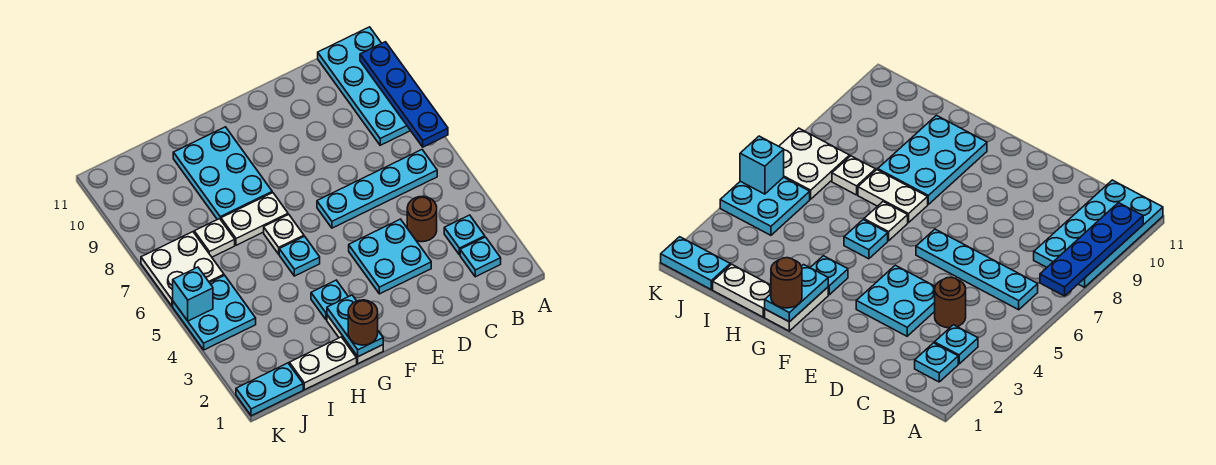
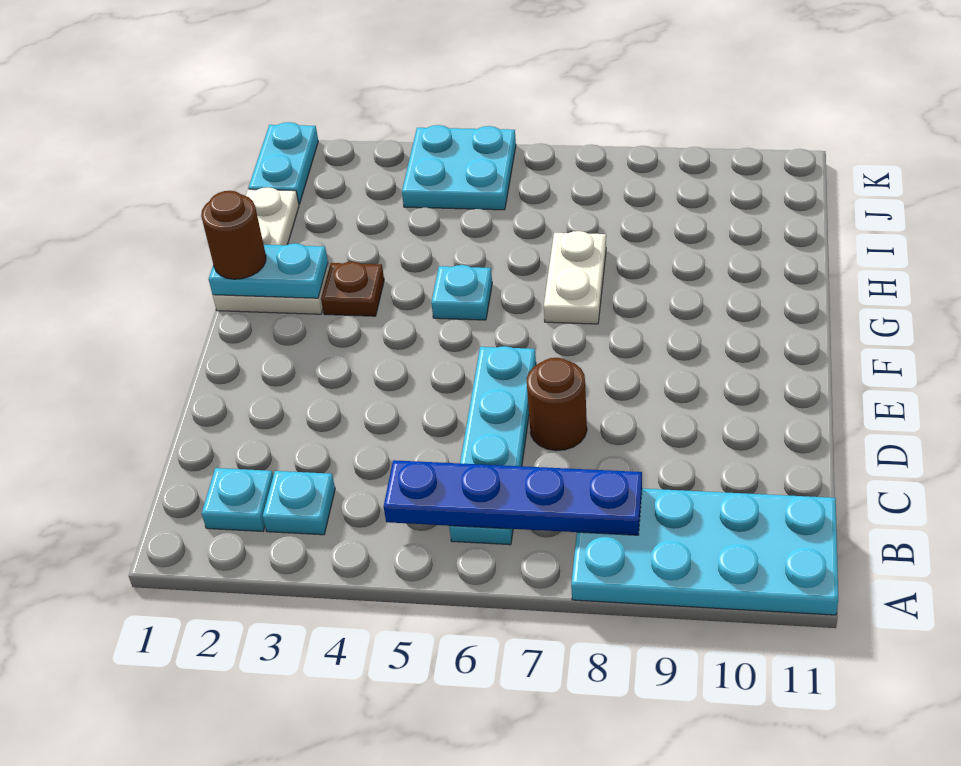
blue plate A7:A10 level 2 -> blue plate B5:B8 level 2
brown round brick C4 level 1 -> brown round brick D7 level 1
cyan plate D3:E4 level 1 -> none
cyan plate G3 level 1 -> brown plate G3 level 1
white plate G6 level 1 -> none
cyan plate G8:H10 level 1 -> none
white plate I7 level 1 -> none
white plate J6:K7 level 1 -> none
cyan brick K5 level 2 -> none

